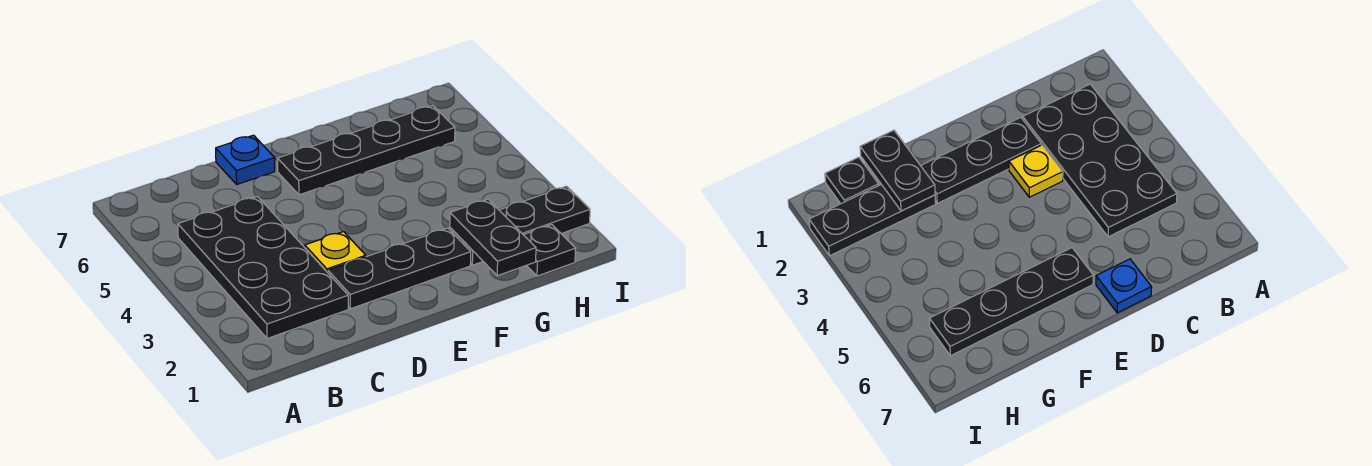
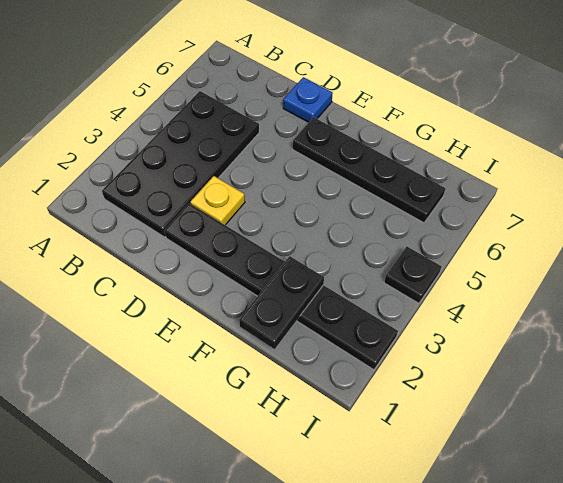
black plate H1 level 1 -> black plate I4 level 1

